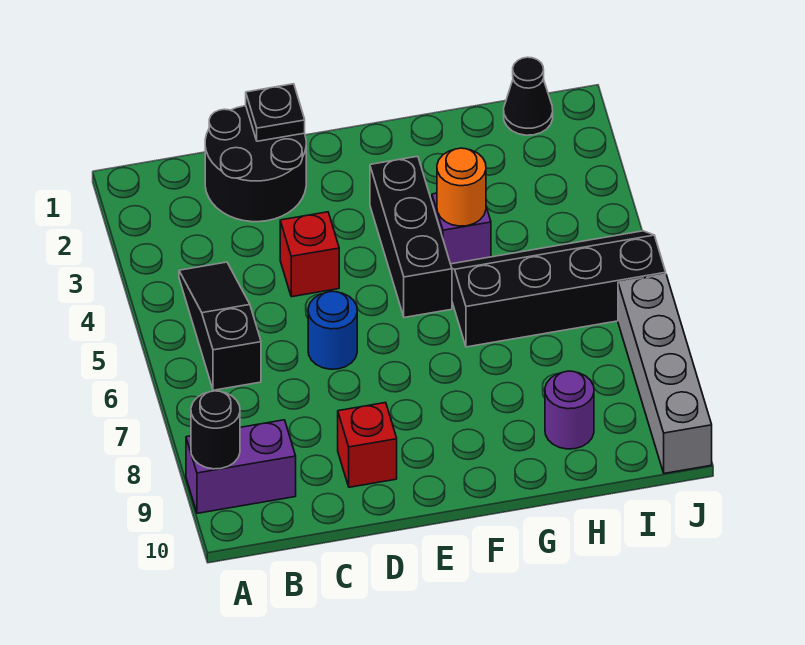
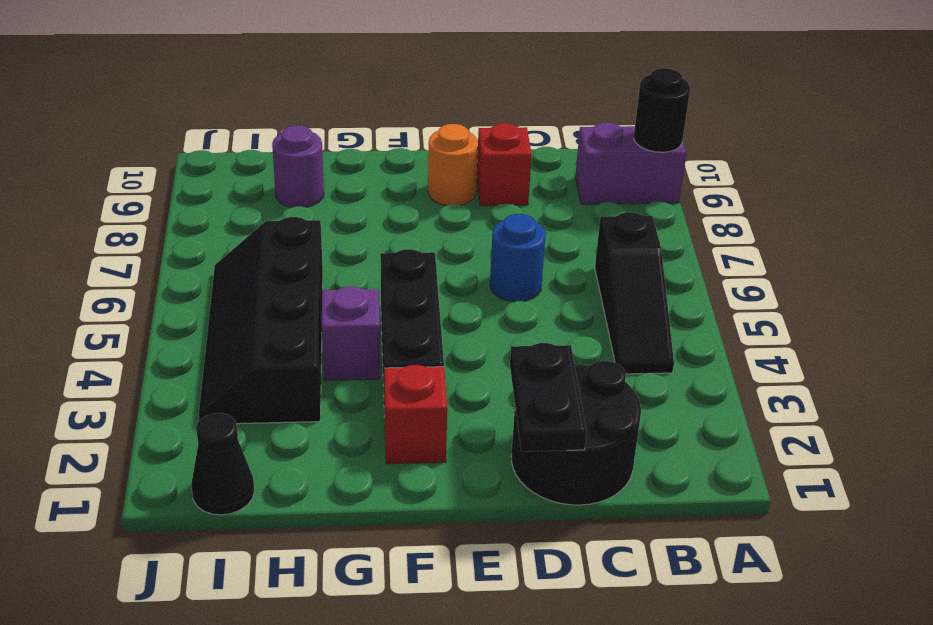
black plate D1 level 2 -> black plate D1:D2 level 2
red brick D4 level 1 -> red brick F2 level 1
orange round brick G4 level 2 -> orange round brick E9 level 1
black slope G5:J6 level 1 top 6 -> black slope H3:I6 level 1 top H
grey brick J7:J10 level 1 -> none

